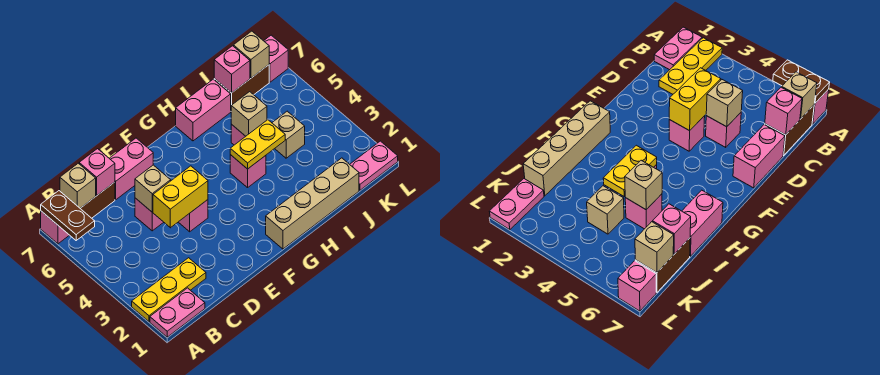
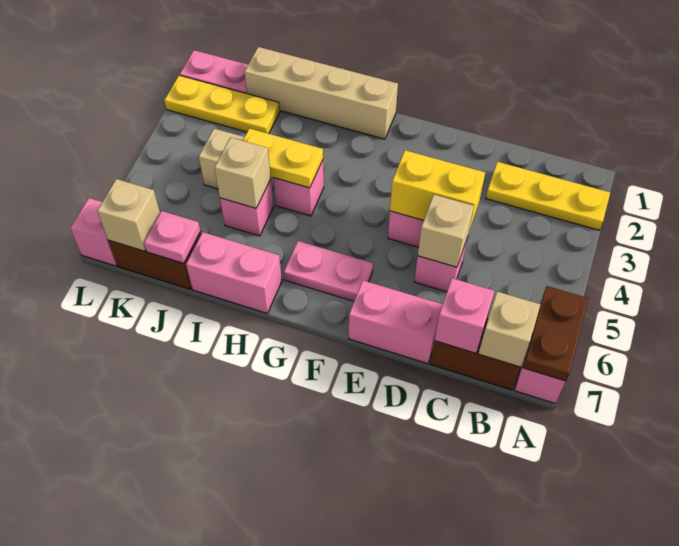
pink plate A1:B1 level 1 -> pink plate F6:G6 level 1
none -> yellow plate J2:L2 level 1
pink brick J7 level 2 -> pink plate J7 level 2

